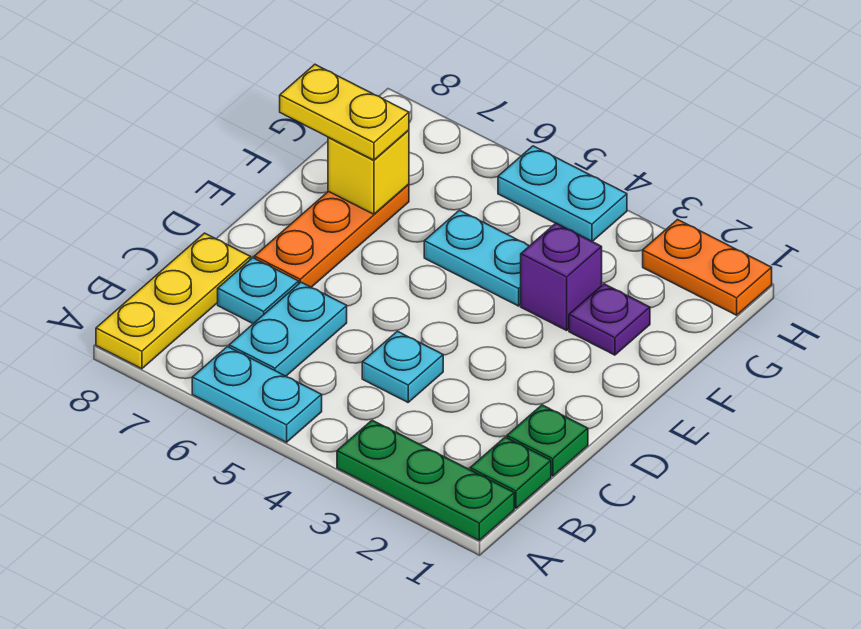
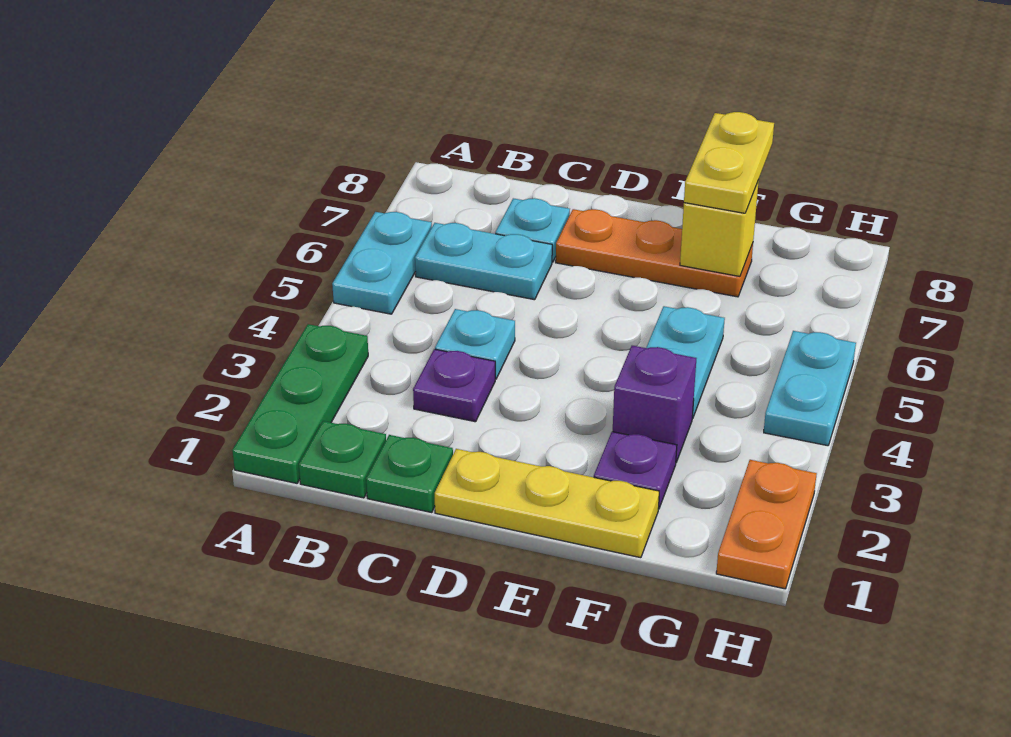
yellow plate A8:C8 level 1 -> yellow plate D1:F1 level 1
none -> purple plate C3 level 1

